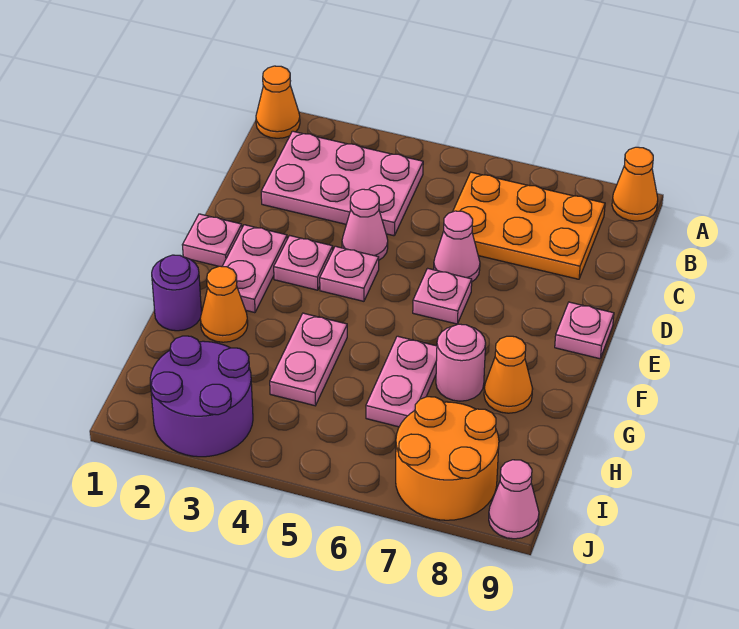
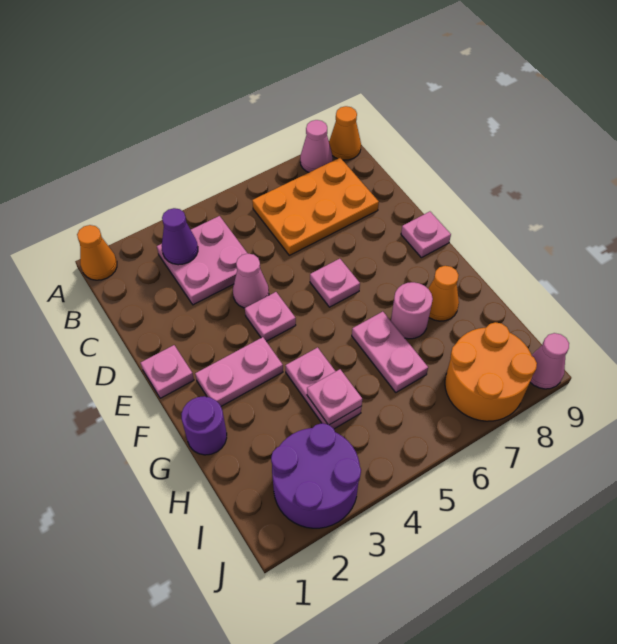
pink plate B2:C4 level 1 -> pink plate B3:C4 level 1
none -> purple cone B3 level 2
pink cone D6 level 1 -> pink cone A8 level 1
pink plate E2:F2 level 1 -> pink plate F2:F3 level 1
pink plate E3 level 1 -> pink plate H4 level 2
orange cone G2 level 1 -> none

